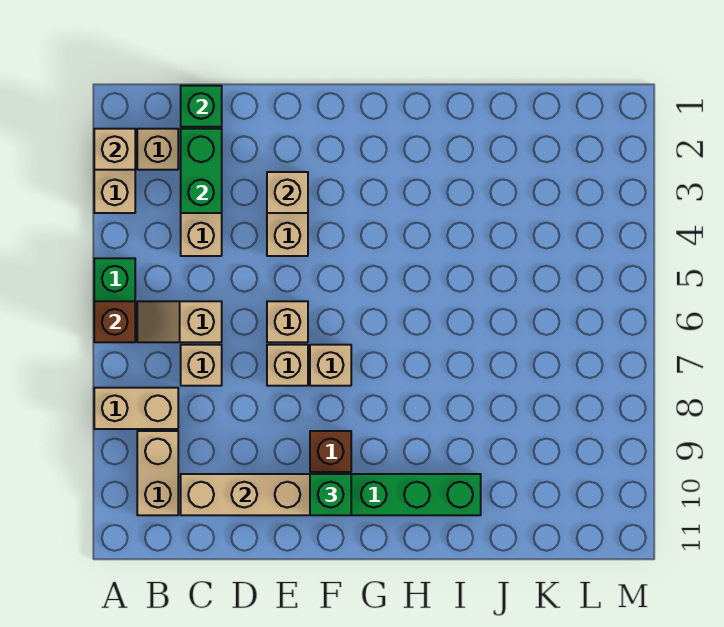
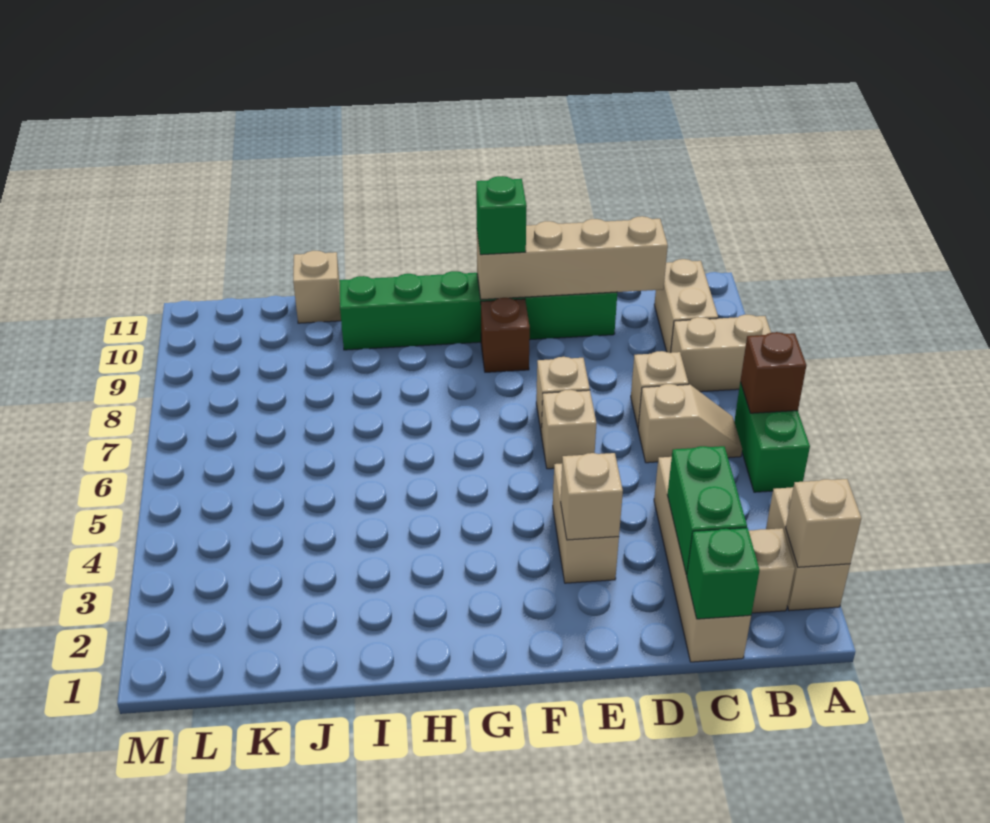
tan brick F7 level 1 -> tan brick J11 level 1

